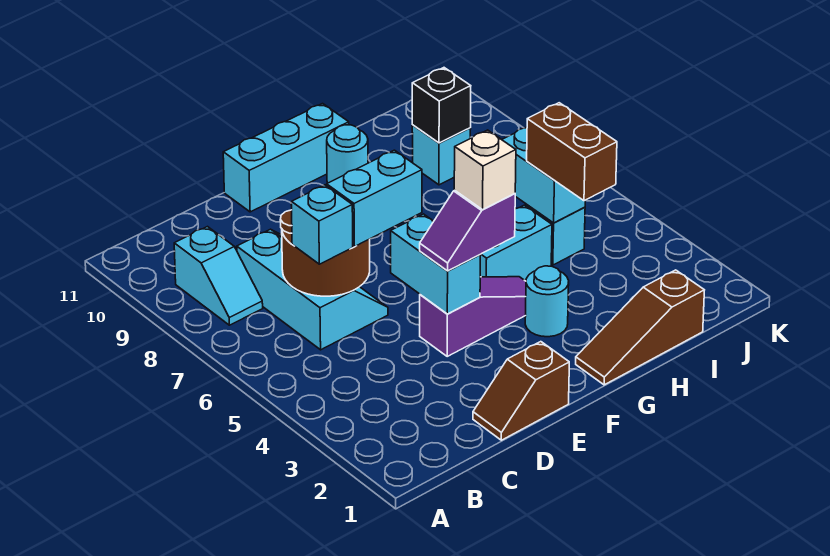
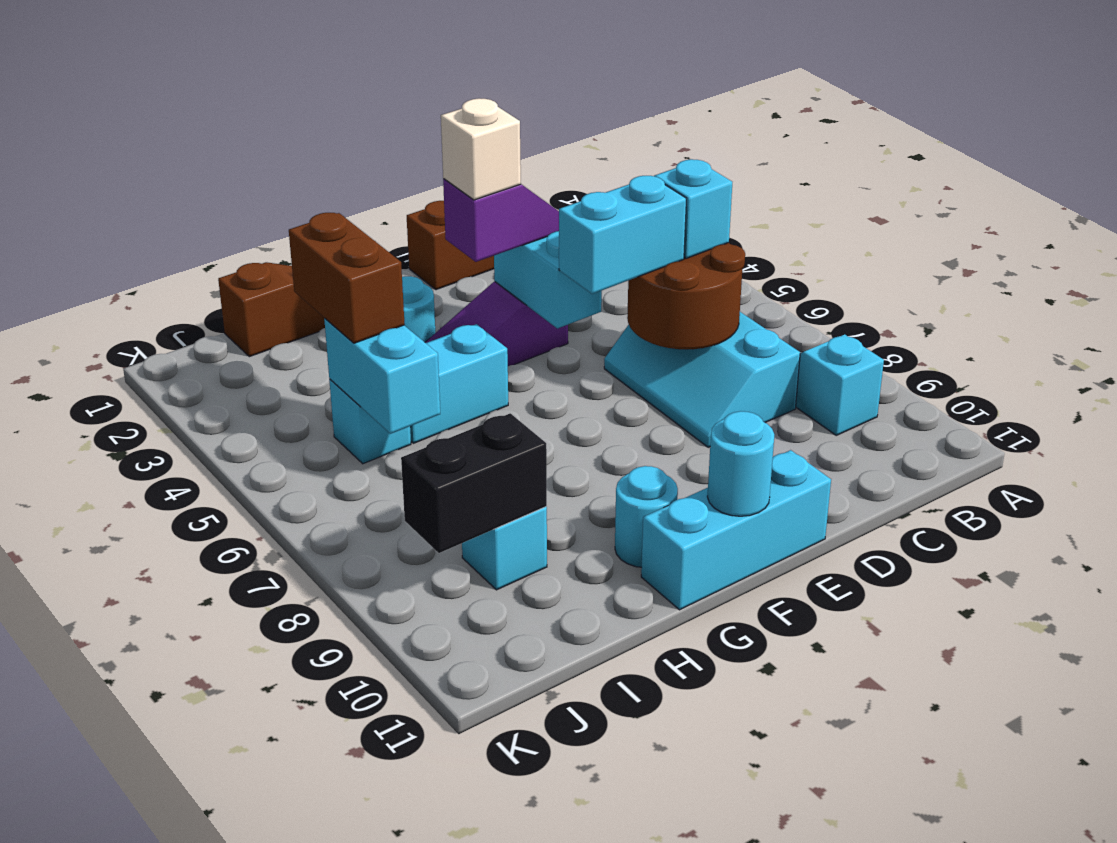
none -> cyan round brick F11 level 2
black brick I9 level 2 -> black brick I9:J9 level 2

